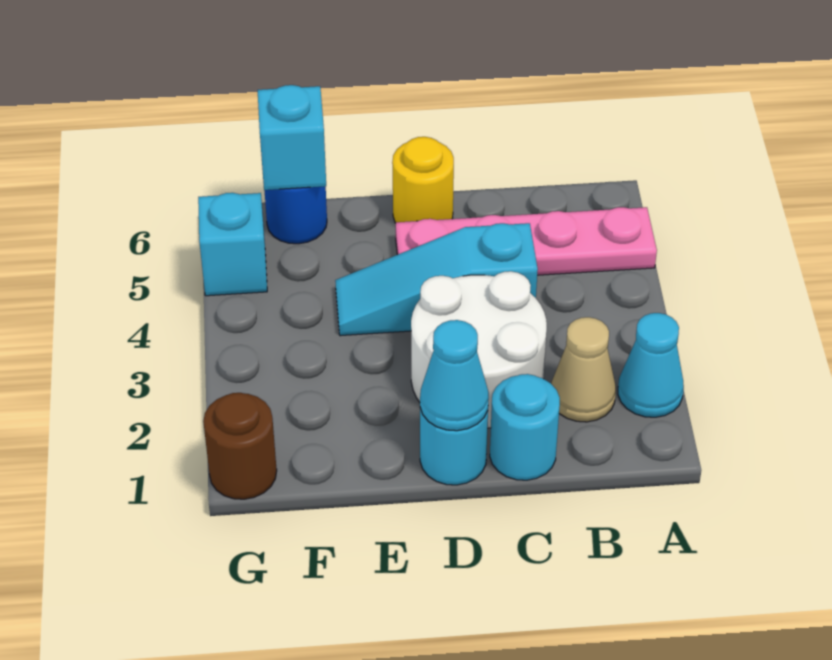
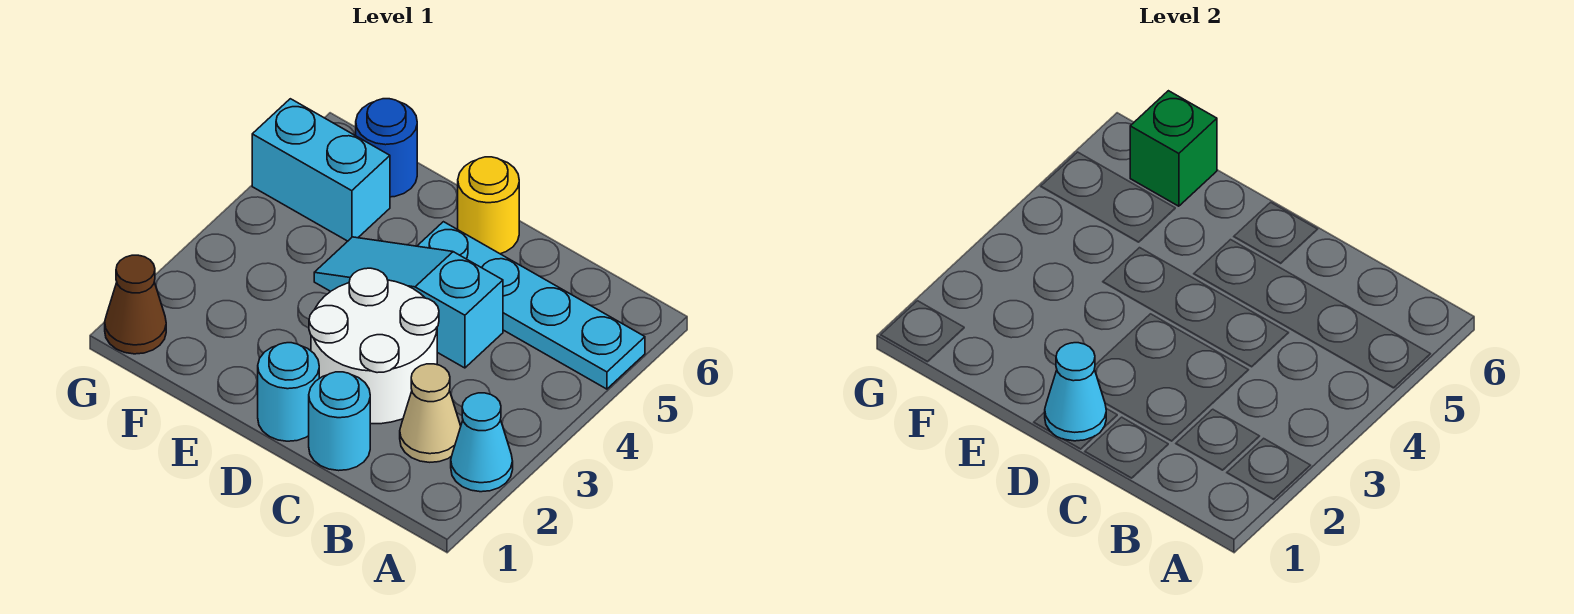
pink plate A5:D5 level 1 -> cyan plate A5:D5 level 1
cyan brick F6 level 2 -> green brick F6 level 2
brown round brick G1 level 1 -> brown cone G1 level 1
cyan brick G5 level 1 -> cyan brick F5:G5 level 1

